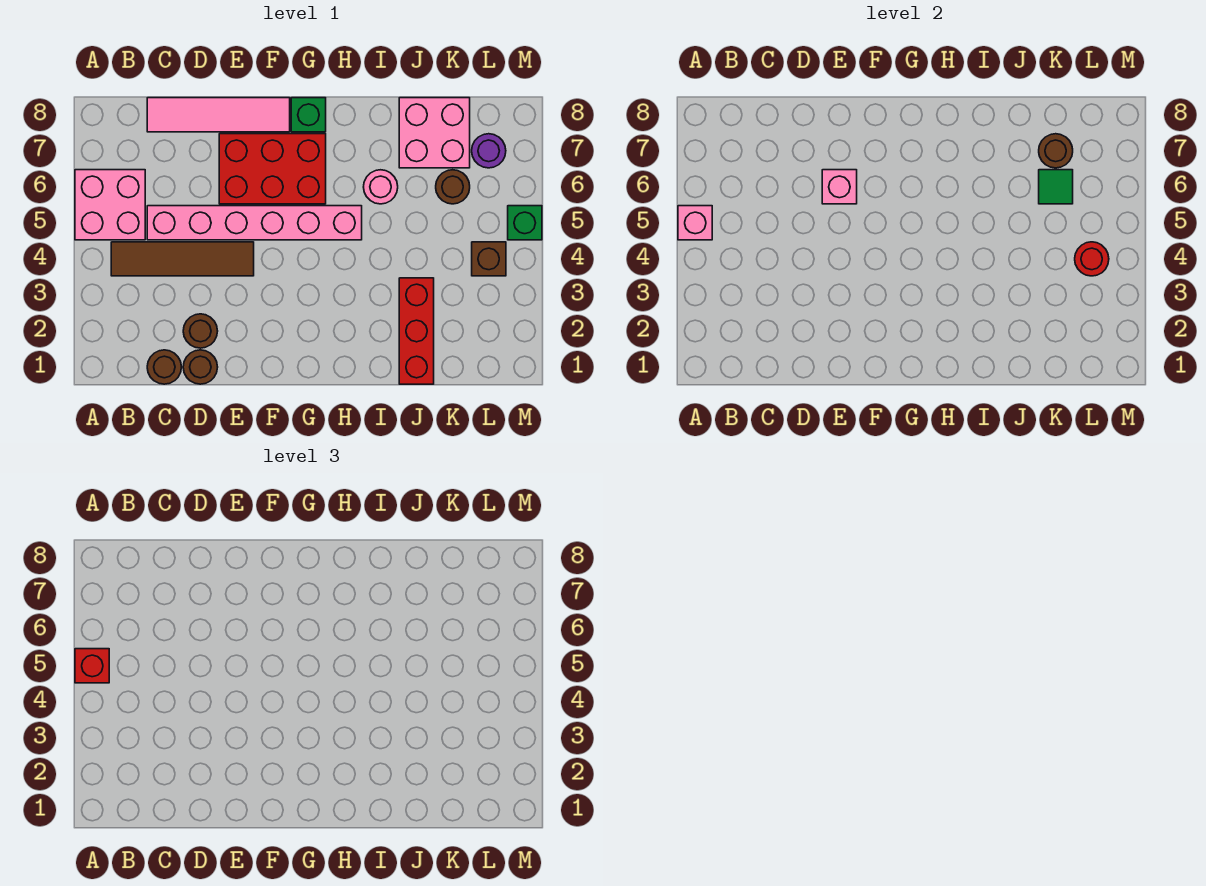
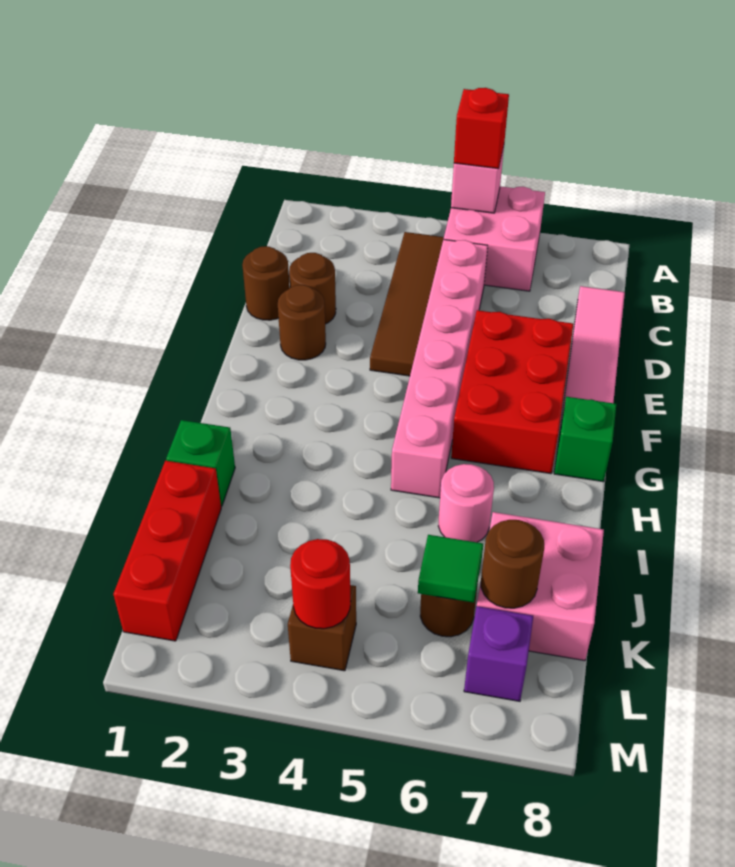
brown round brick C1 level 1 -> brown round brick E2 level 1
pink brick E6 level 2 -> none
red brick J1:J3 level 1 -> red brick J1:L1 level 1
purple round brick L7 level 1 -> purple brick L7 level 1
green brick M5 level 1 -> green brick I1 level 1

